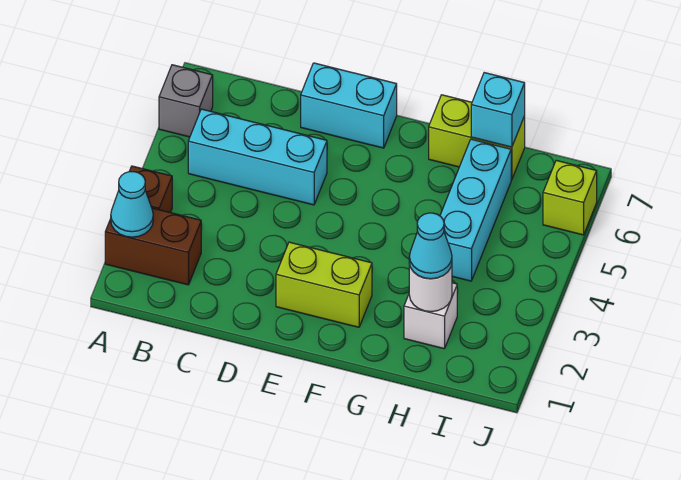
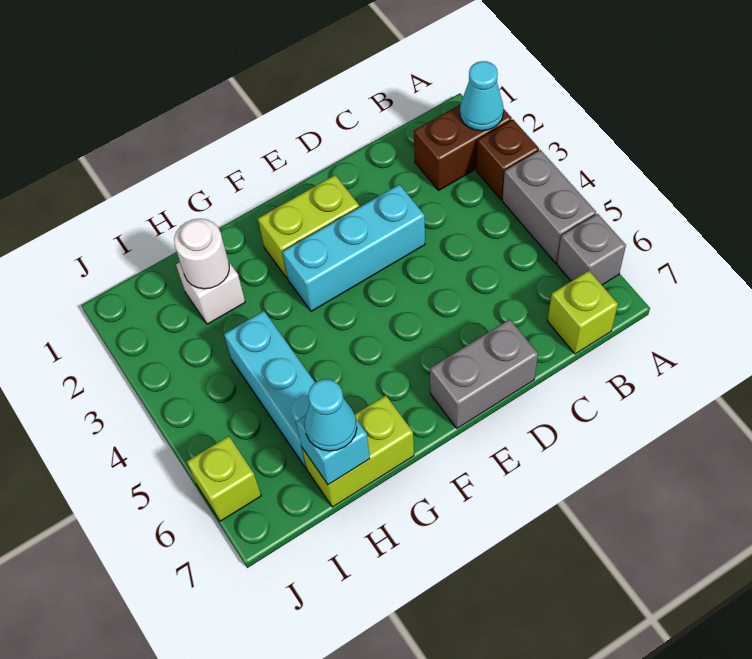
none -> grey brick A4:A5 level 1
cyan brick B5:D5 level 1 -> cyan brick D3:F3 level 1
none -> lime brick B7 level 1
cyan brick D7:E7 level 1 -> grey brick D7:E7 level 1
cyan cone H2 level 3 -> cyan cone H7 level 3

